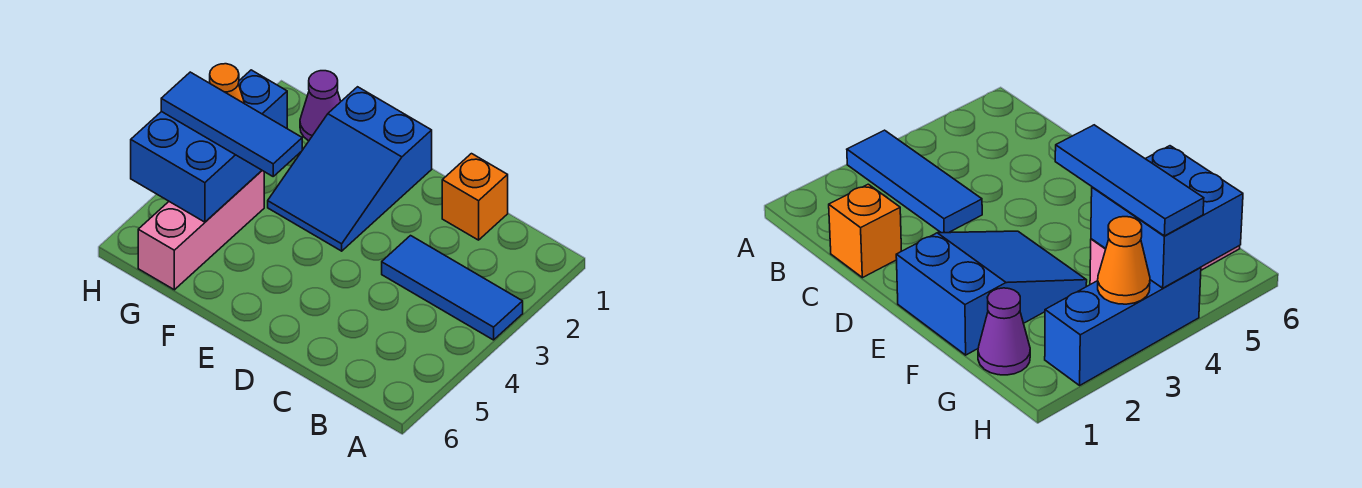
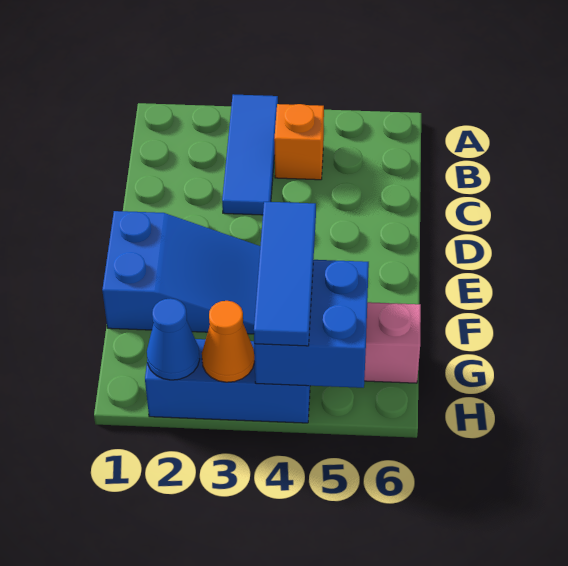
orange brick C1 level 1 -> orange brick B4 level 1
purple cone G1 level 1 -> none
none -> blue cone H2 level 2

